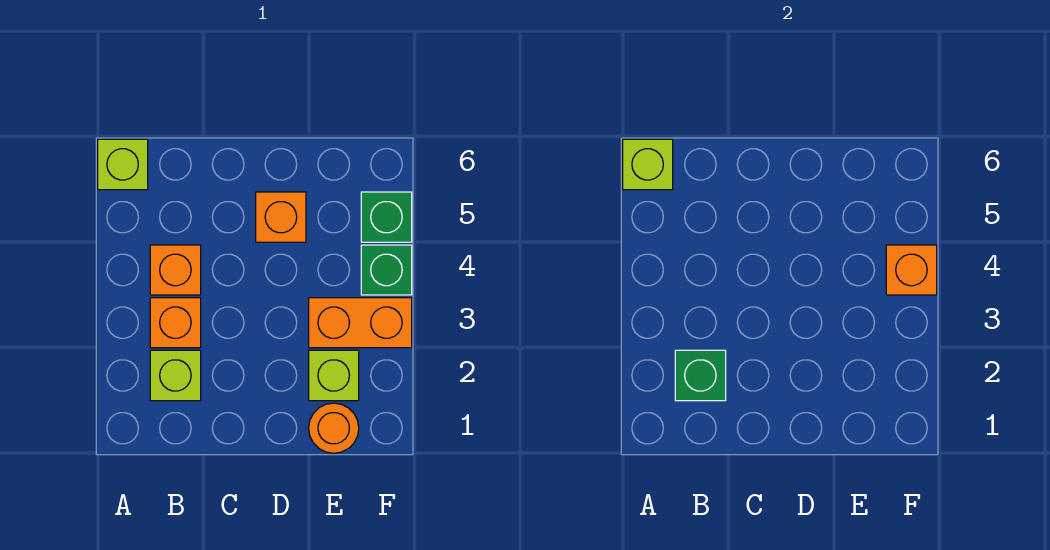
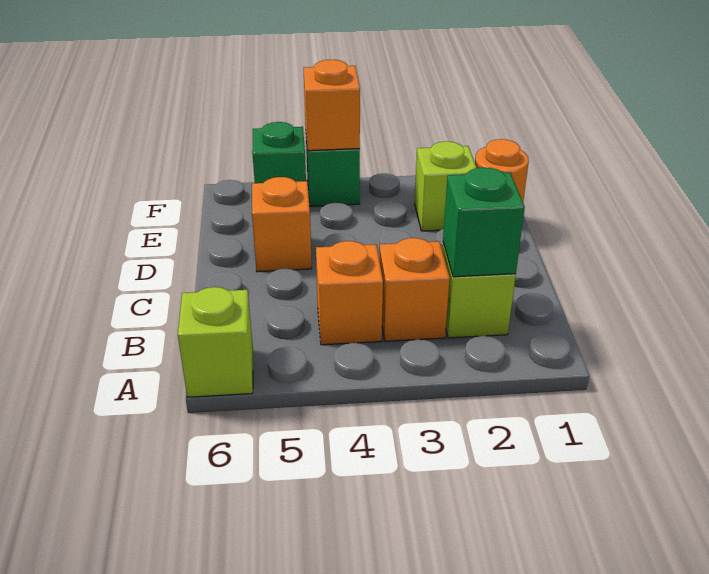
lime brick A6 level 2 -> none
orange brick E3:F3 level 1 -> none

